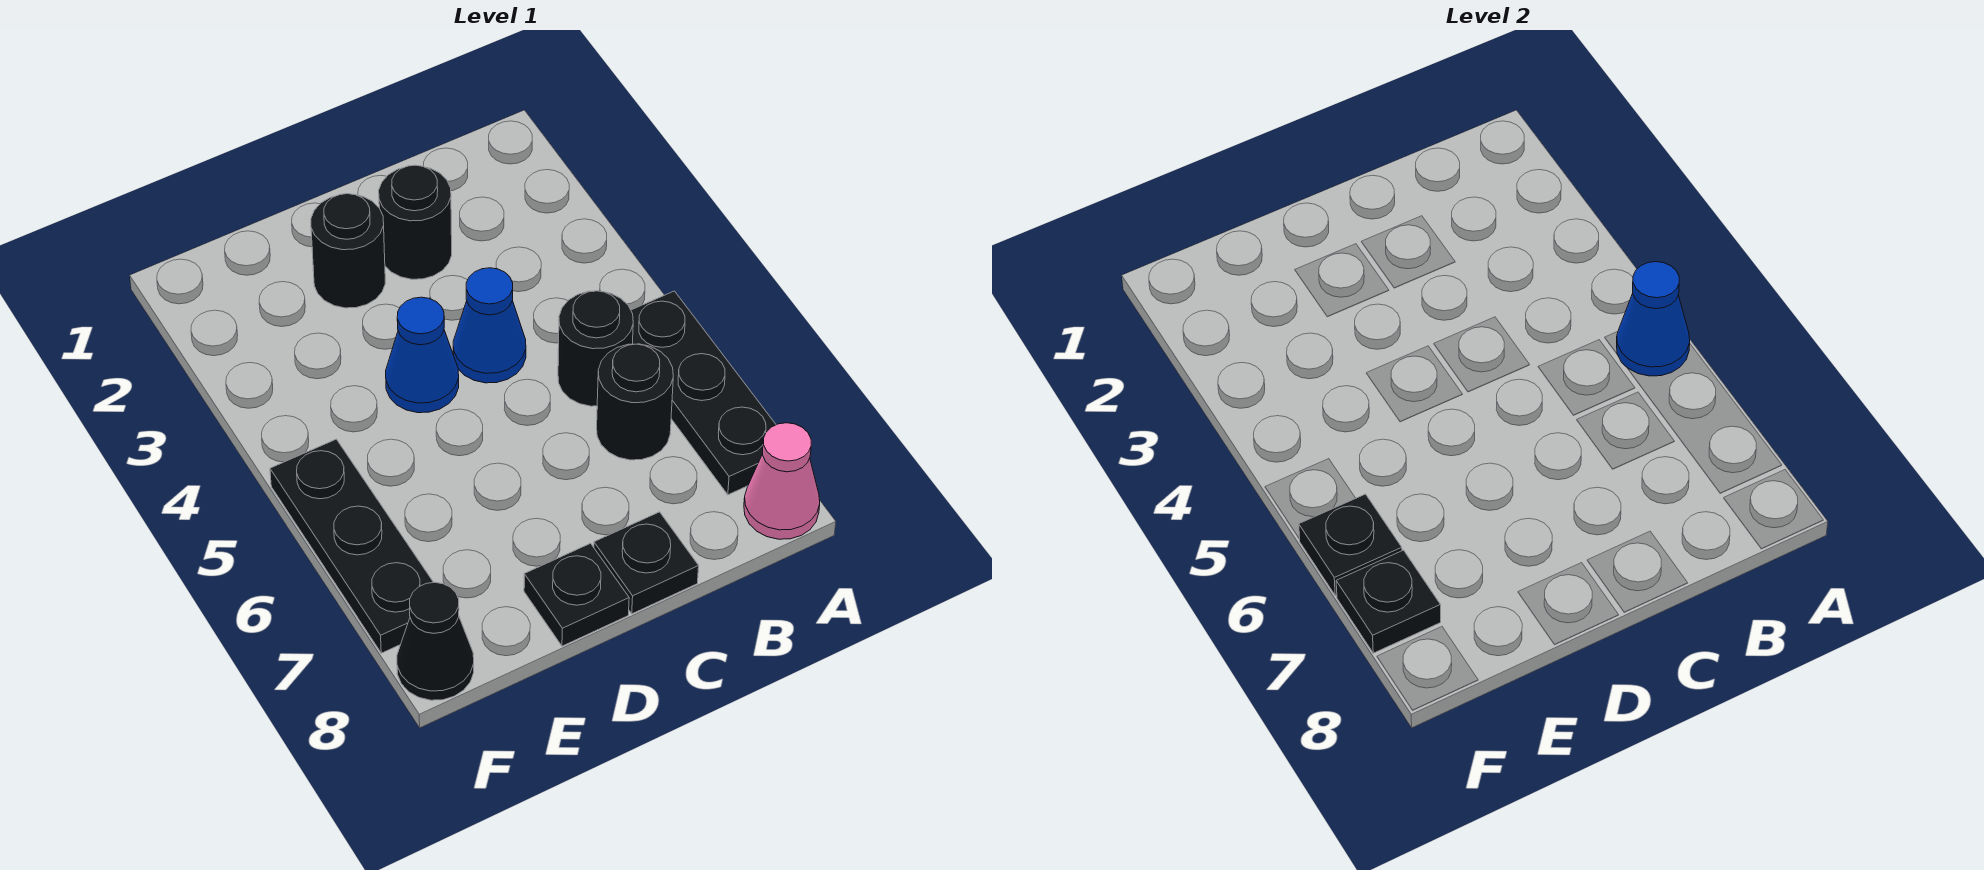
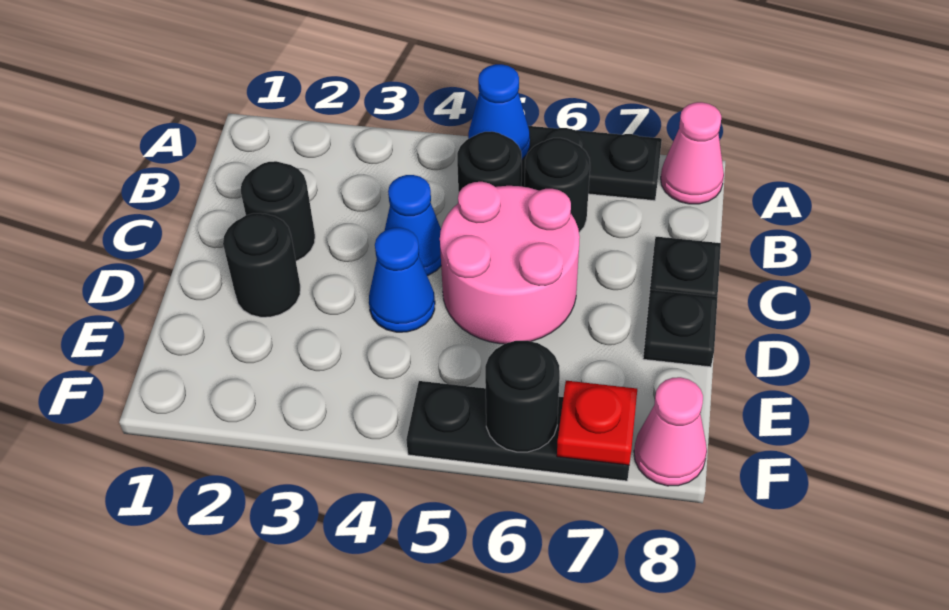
none -> pink round brick C5:D6 level 1
black plate F6 level 2 -> black round brick F6 level 2
black plate F7 level 2 -> red plate F7 level 2
black cone F8 level 1 -> pink cone F8 level 1

